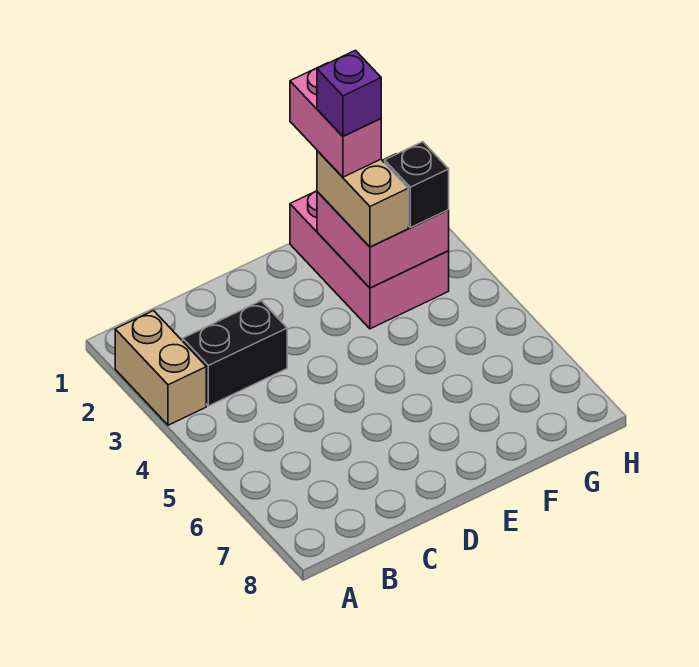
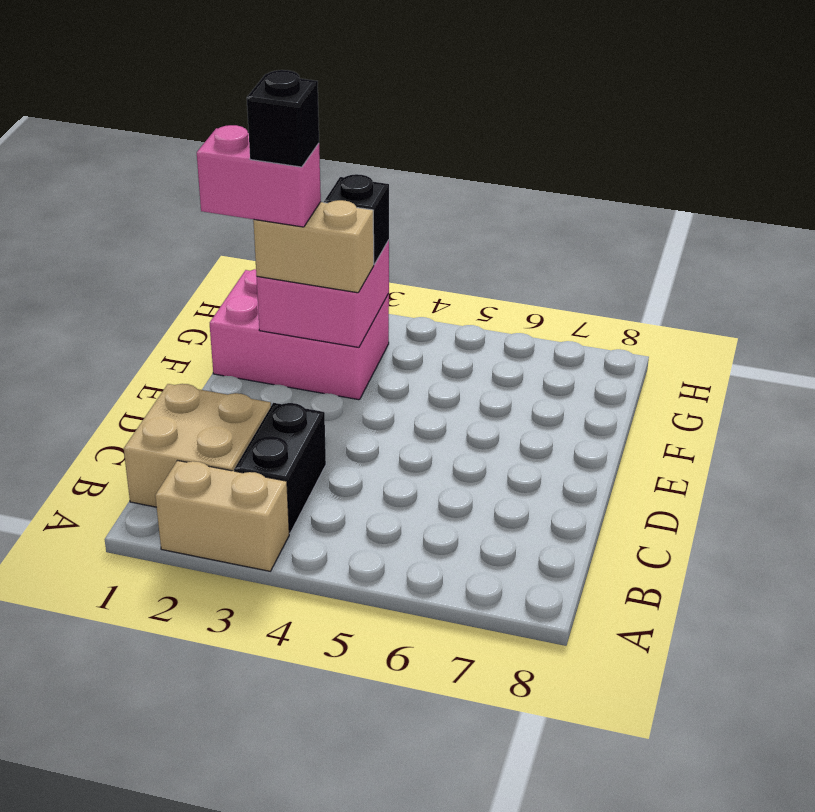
none -> tan brick B1:C2 level 1
purple brick F2 level 5 -> black brick F2 level 5

